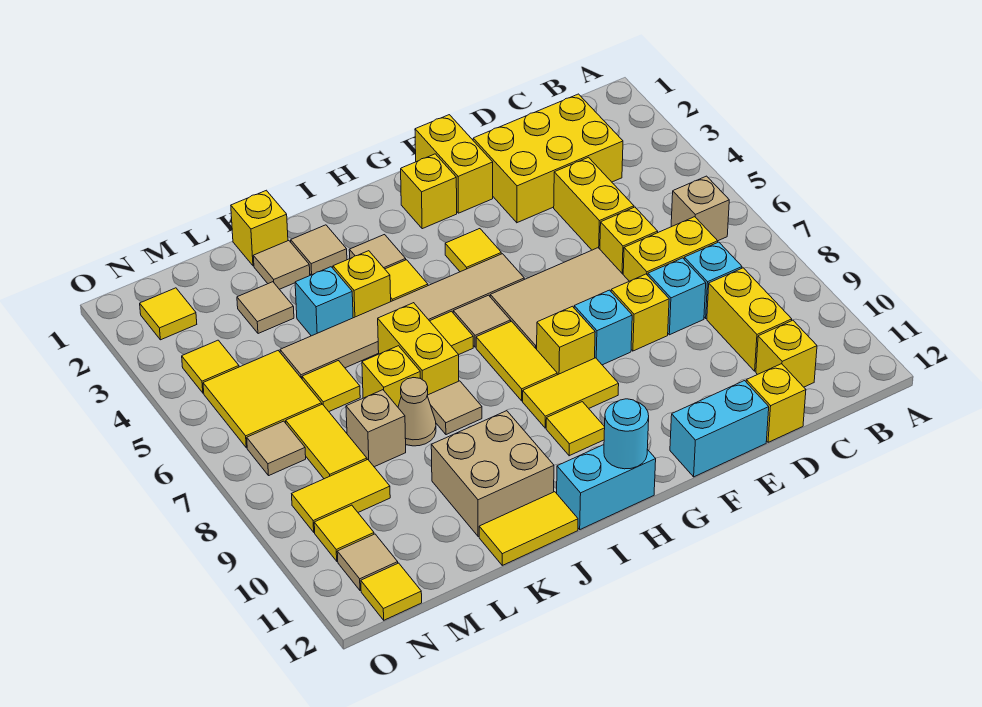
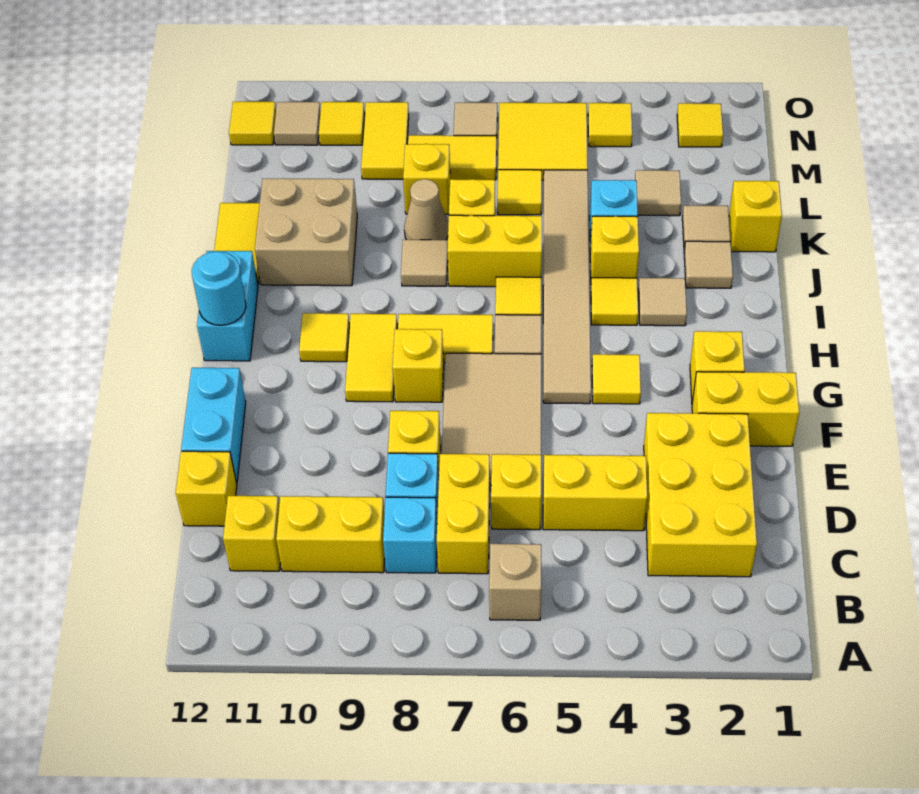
cyan brick F8 level 1 -> none
tan brick L8 level 1 -> yellow brick L8 level 1

